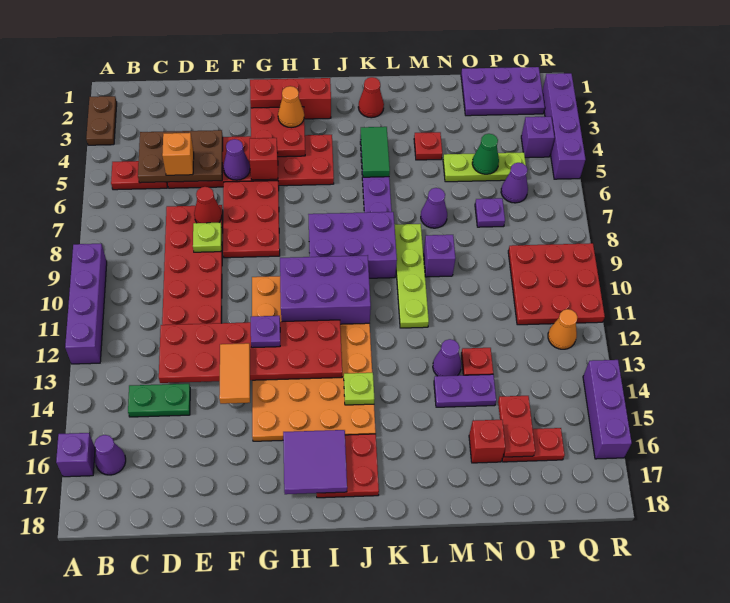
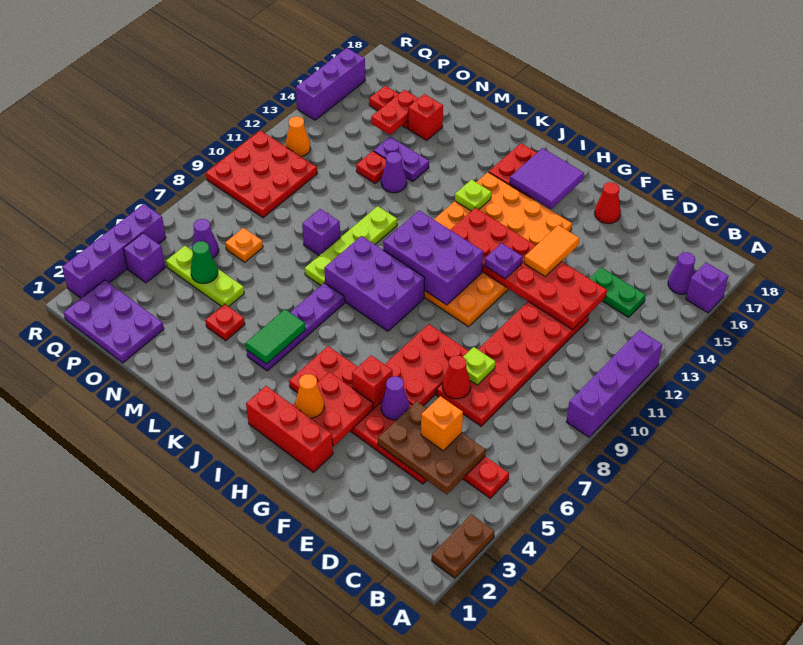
red cone K2 level 1 -> red cone F17 level 1
purple cone M7 level 1 -> none
purple plate O7 level 1 -> orange plate O7 level 1

